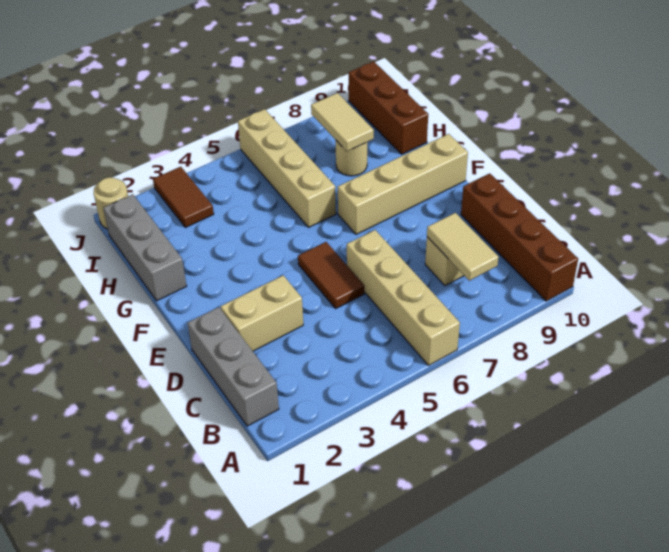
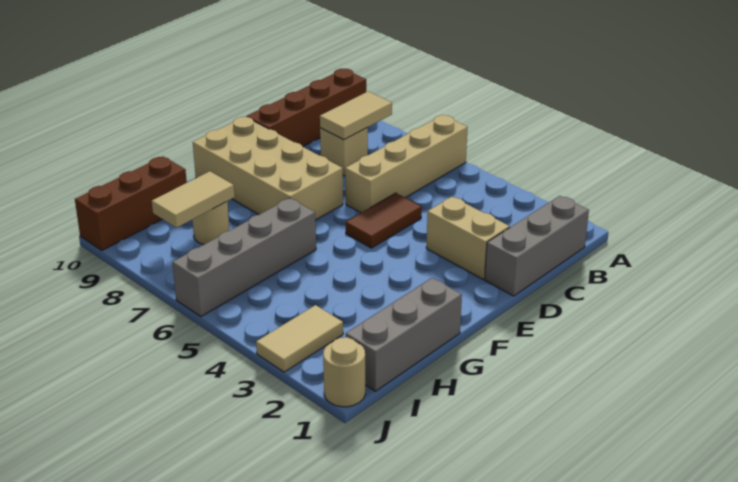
tan brick F7:F10 level 1 -> tan brick E7:F10 level 1
tan brick G6:J6 level 1 -> grey brick G6:J6 level 1
brown tile I3:J3 level 1 -> tan tile I3:J3 level 1

